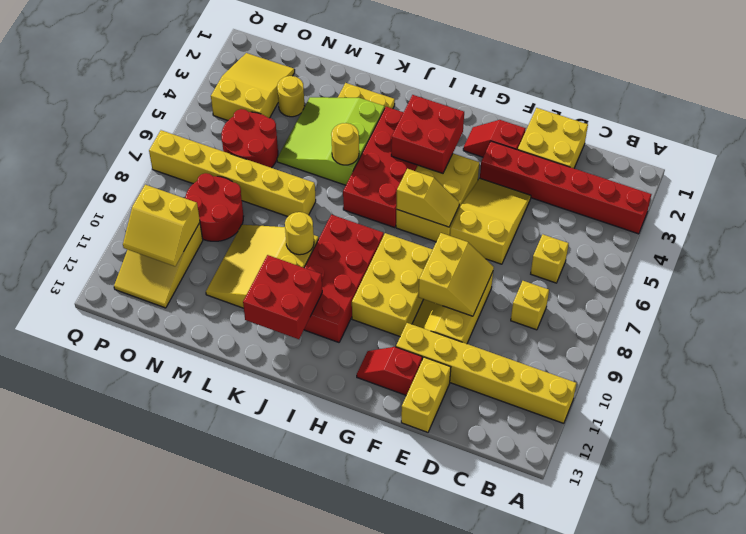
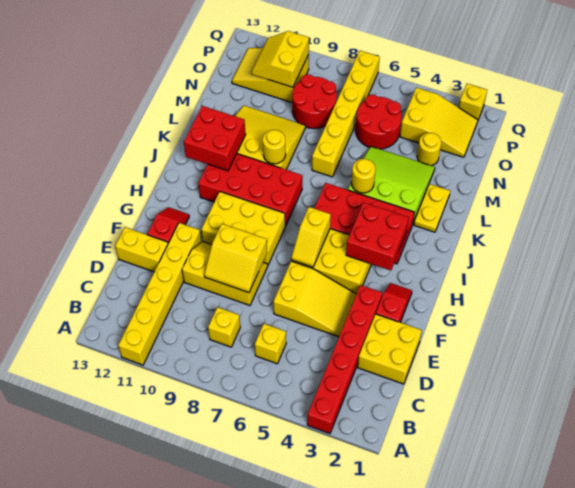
none -> yellow brick Q2 level 1

